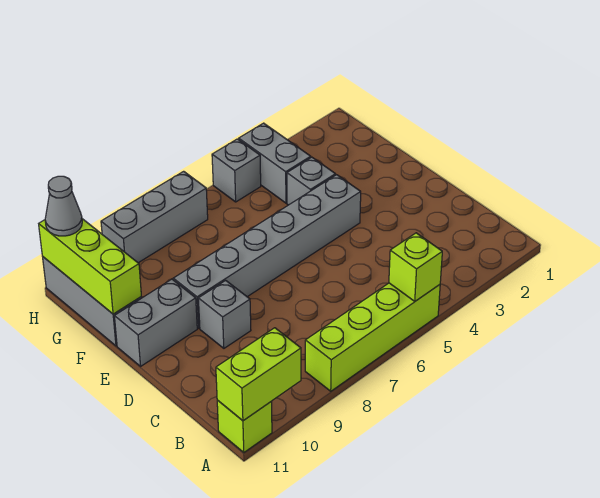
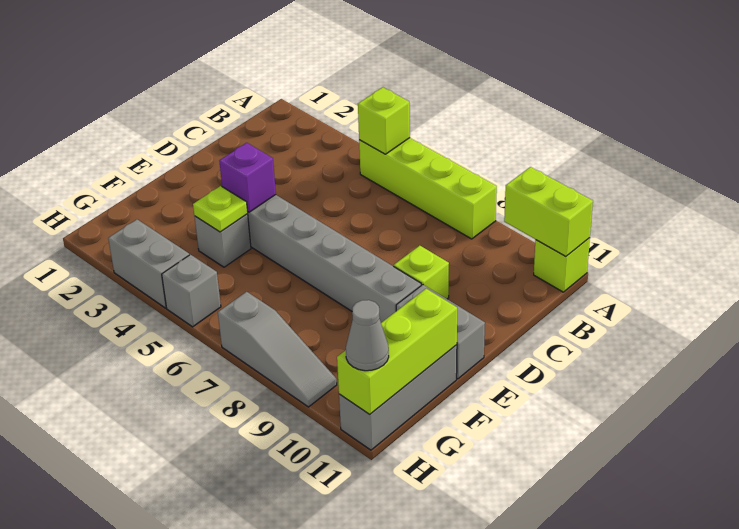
grey brick D9 level 1 -> lime brick D9 level 1
none -> purple brick E4 level 2
none -> lime plate F4 level 2
grey brick G4:H4 level 1 -> grey brick H3:H4 level 1
grey brick H7:H9 level 1 -> grey slope H7:H9 level 1 top 7

